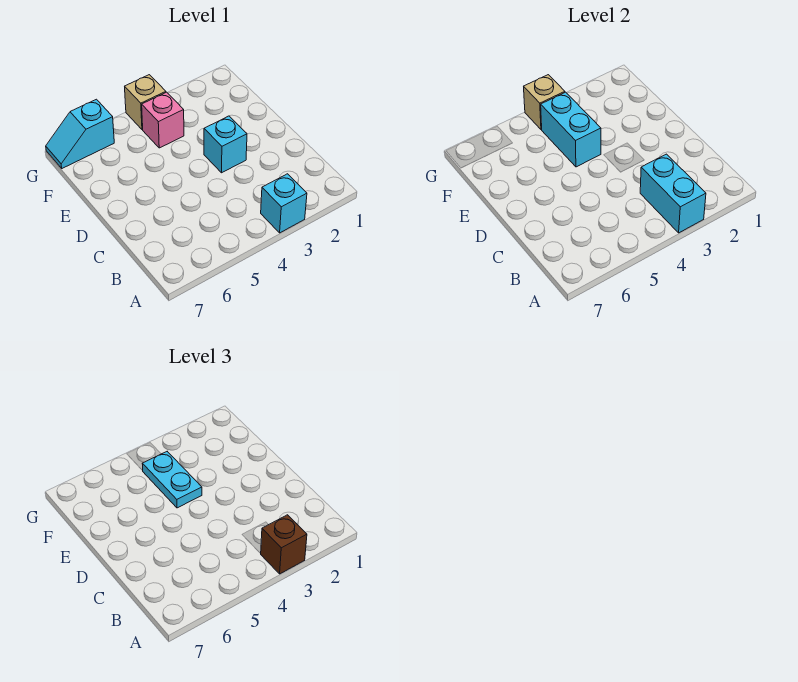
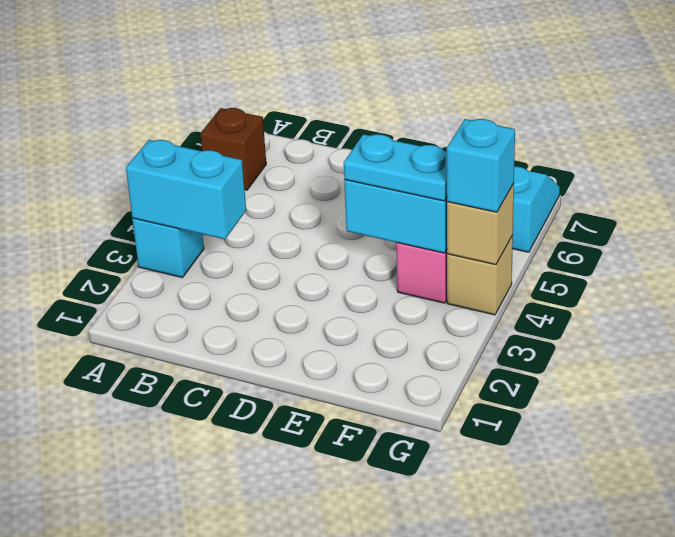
brown brick A3 level 3 -> brown brick A6 level 1
cyan brick D3 level 1 -> cyan brick G4 level 3

